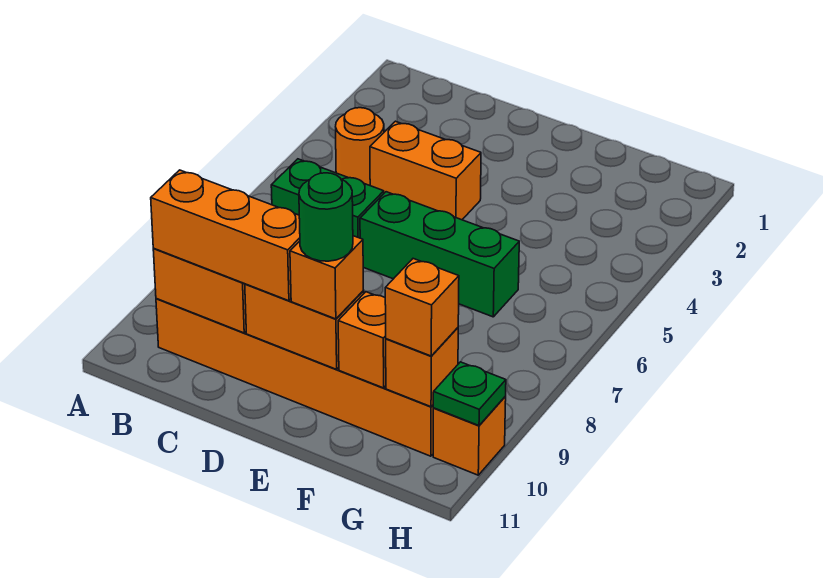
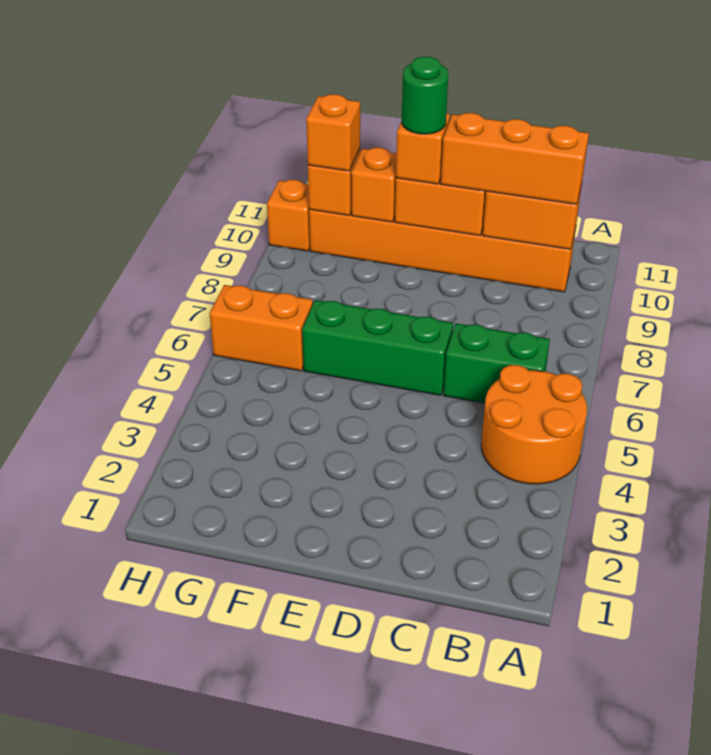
orange round brick B4 level 1 -> orange round brick A4:B5 level 1
orange brick C4:D4 level 1 -> orange brick G6:H6 level 1
green plate H10 level 2 -> none

